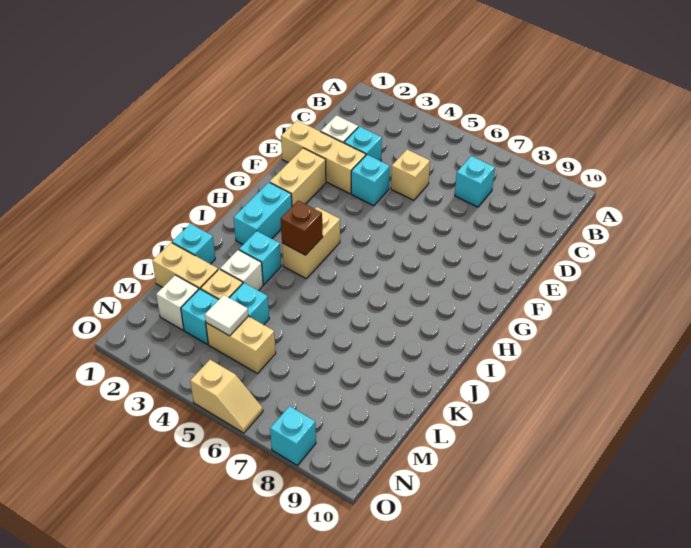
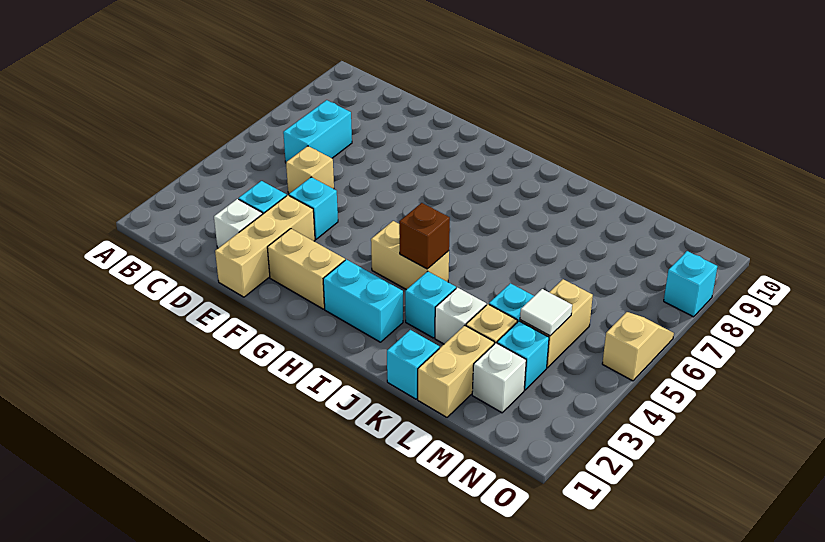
cyan brick C7 level 1 -> cyan brick C6:C7 level 1

